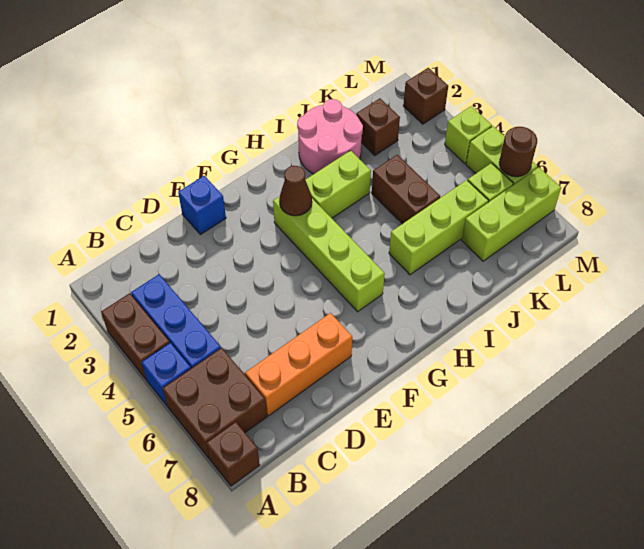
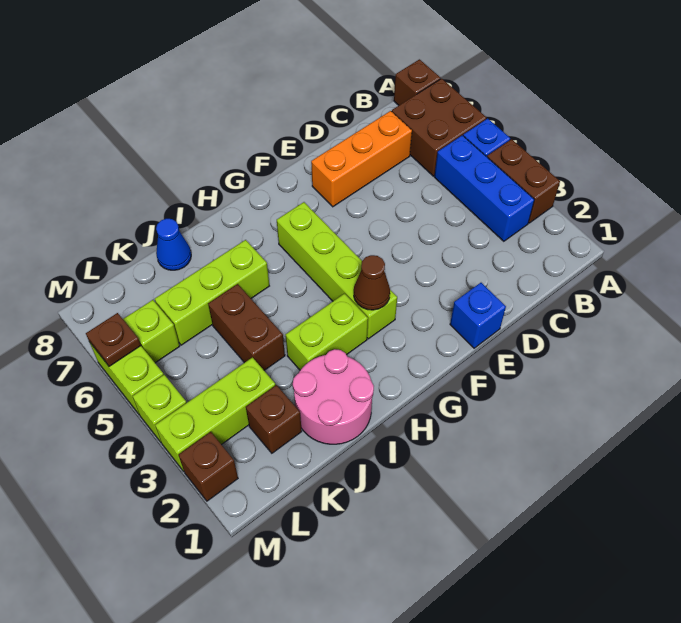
none -> blue cone J8 level 1
lime brick K7:M7 level 1 -> lime brick K3:M3 level 1
brown round brick M6 level 2 -> brown plate M6 level 2

